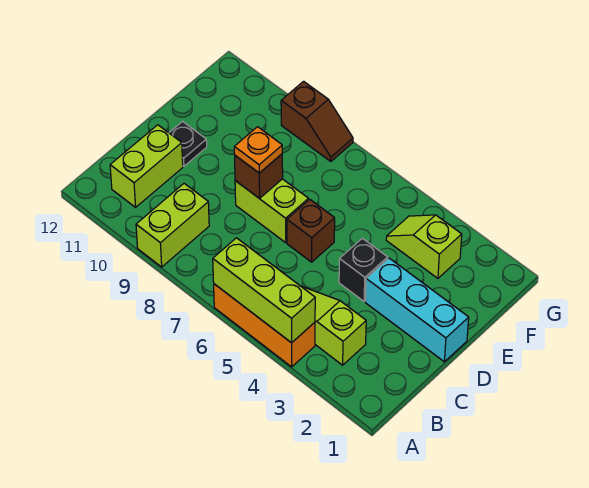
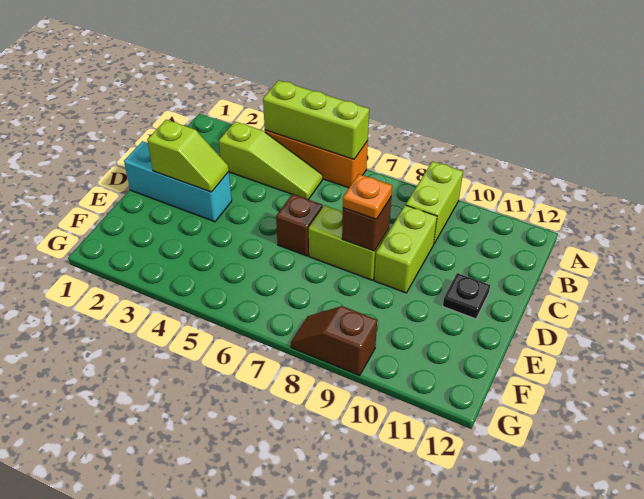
lime brick B11:C11 level 1 -> lime brick C9:D9 level 1
black brick D4 level 1 -> none
lime slope F3:F4 level 1 top 3 -> lime slope D2:D3 level 2 top 2

